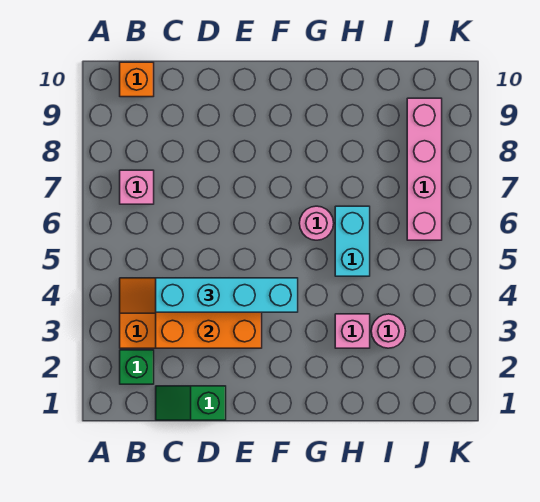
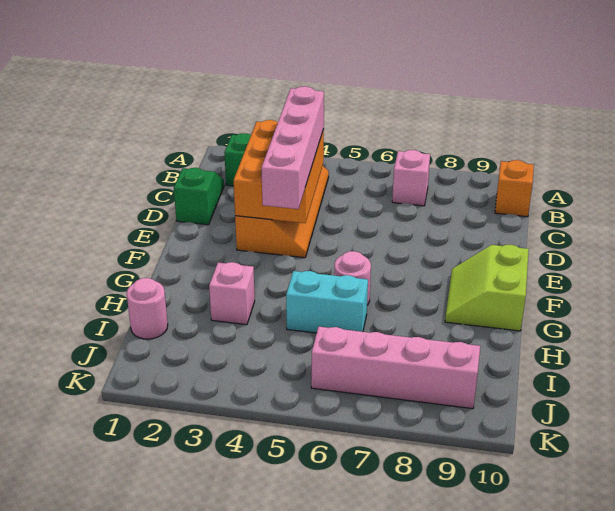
cyan brick C4:F4 level 3 -> pink brick C4:F4 level 3
none -> lime slope F9:G10 level 1 top 10
pink round brick I3 level 1 -> pink round brick I1 level 1

